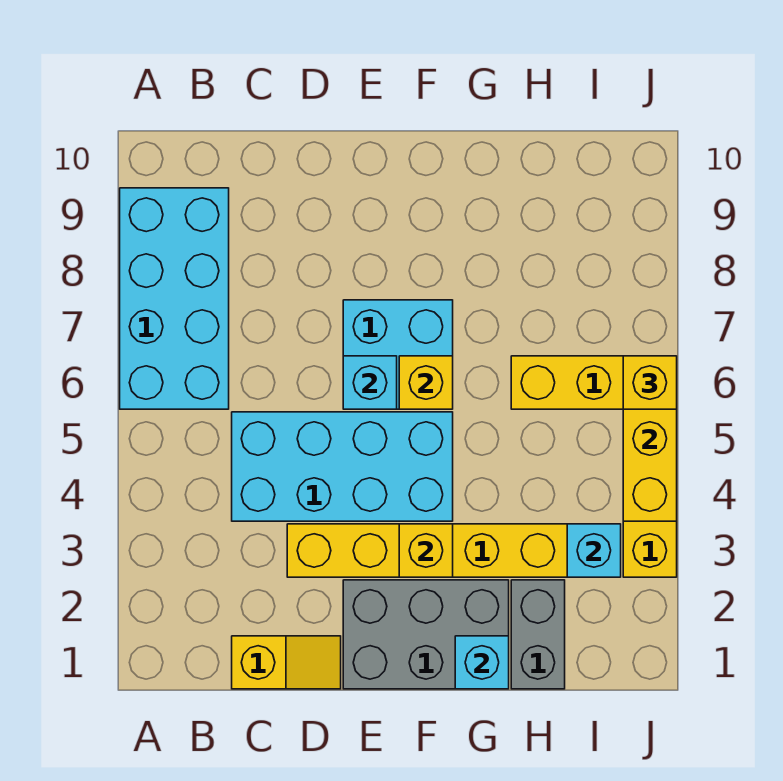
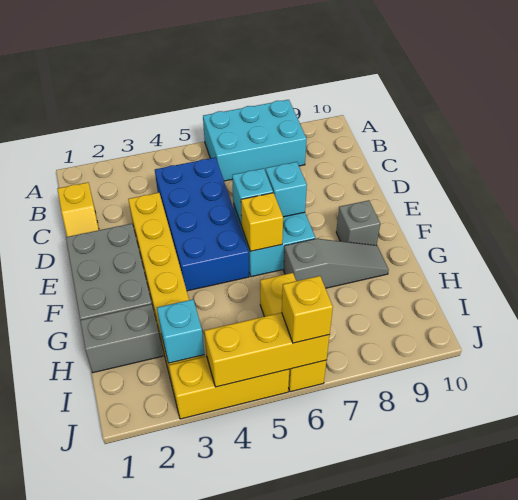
cyan brick A6:B9 level 1 -> cyan brick A6:B8 level 1
cyan brick C4:F5 level 1 -> blue brick C4:F5 level 1
yellow brick F3 level 2 -> none
none -> grey brick F9 level 1
cyan brick G1 level 2 -> cyan brick E7 level 2
none -> grey slope G7:G9 level 1 top 7

